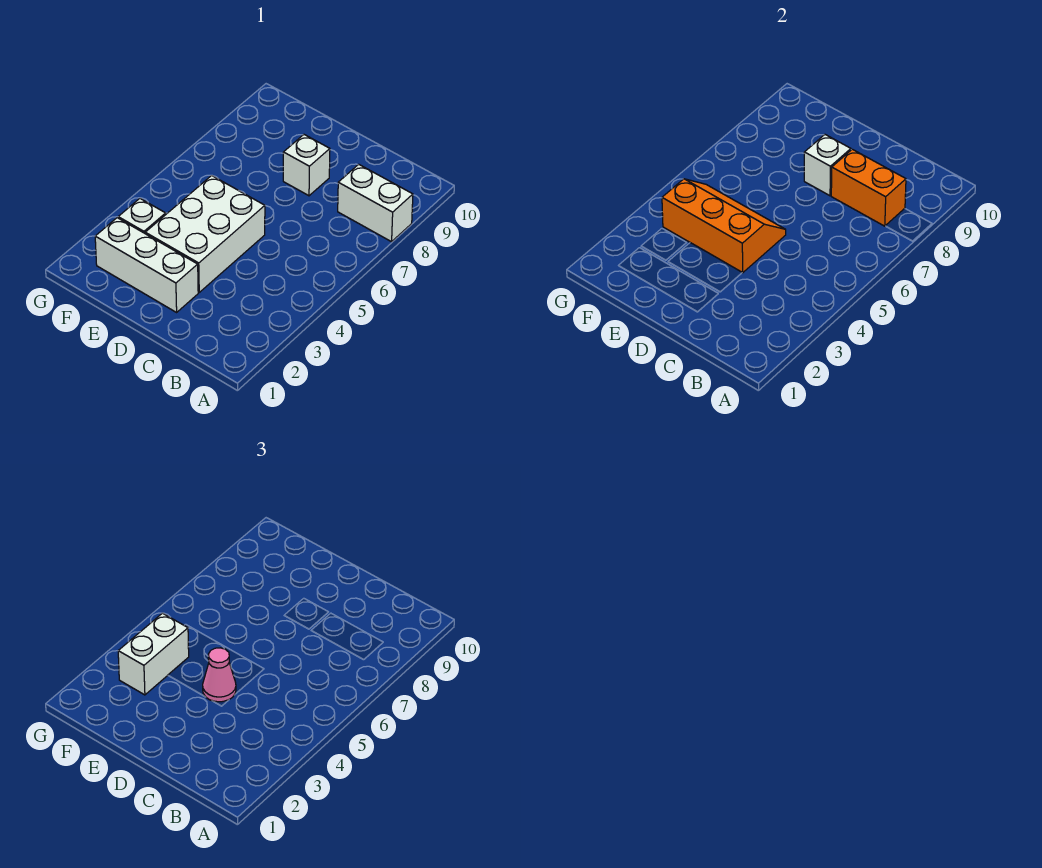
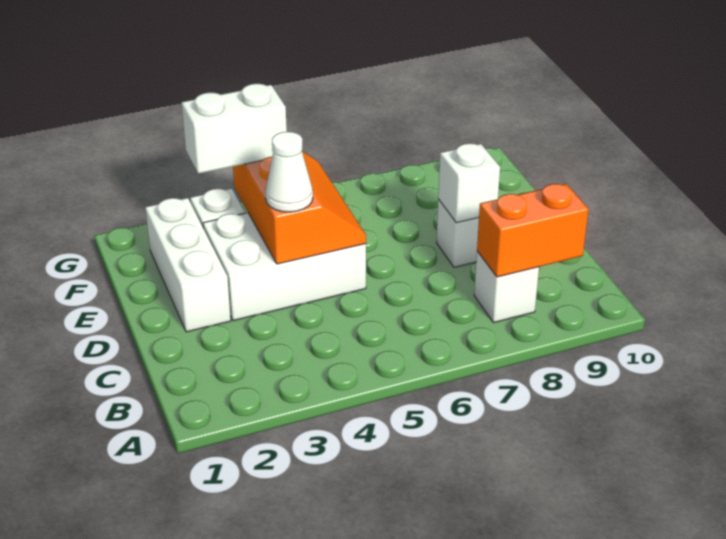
white brick A8:B8 level 1 -> white brick B8 level 1
orange brick B8:C8 level 2 -> orange brick B8:B9 level 2
pink cone D4 level 3 -> white cone D4 level 3

